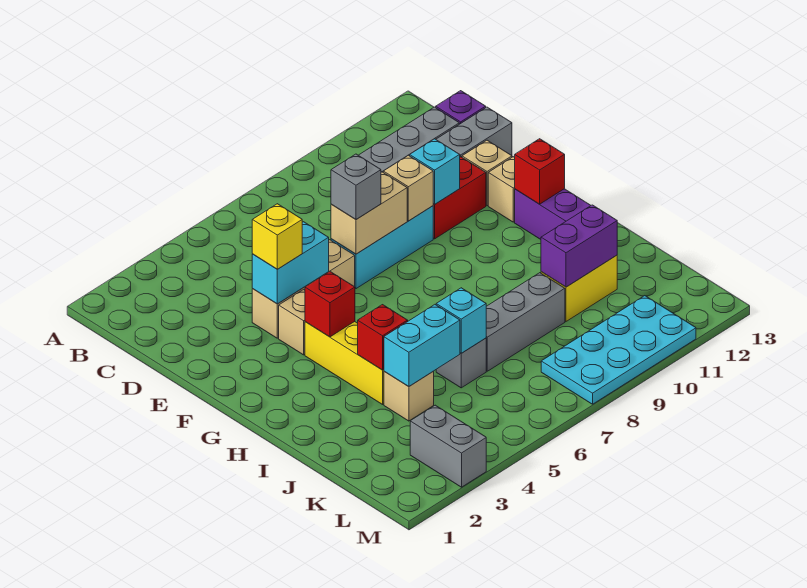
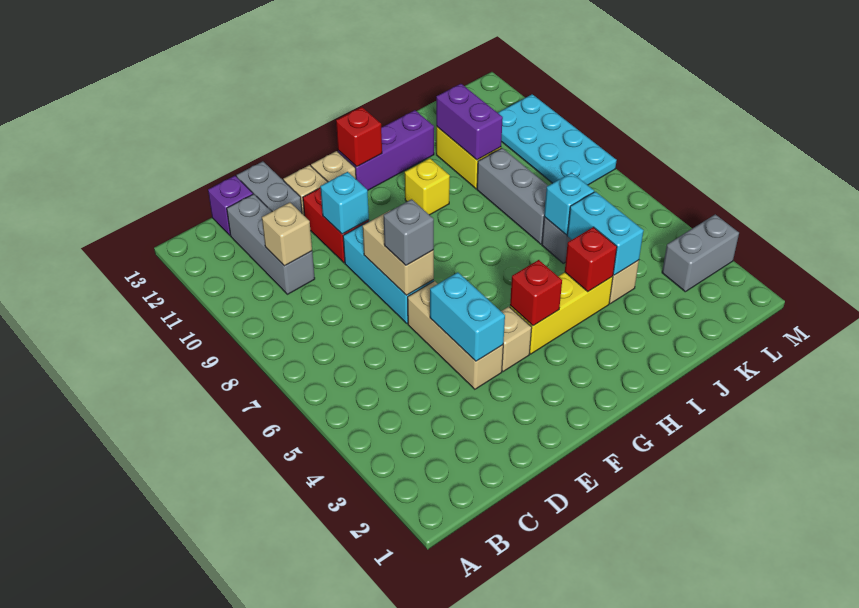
yellow brick E4 level 3 -> yellow brick H10 level 1
tan brick E9 level 2 -> tan brick C10 level 2

